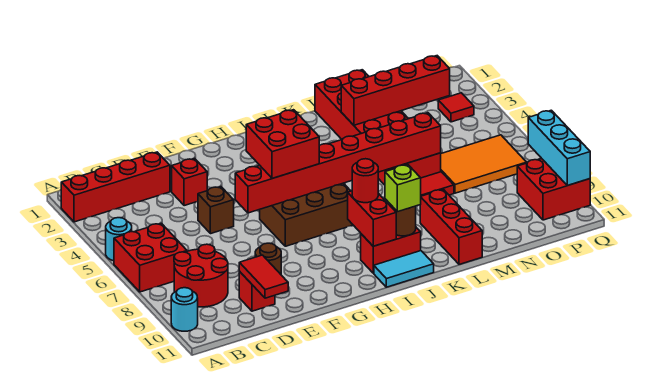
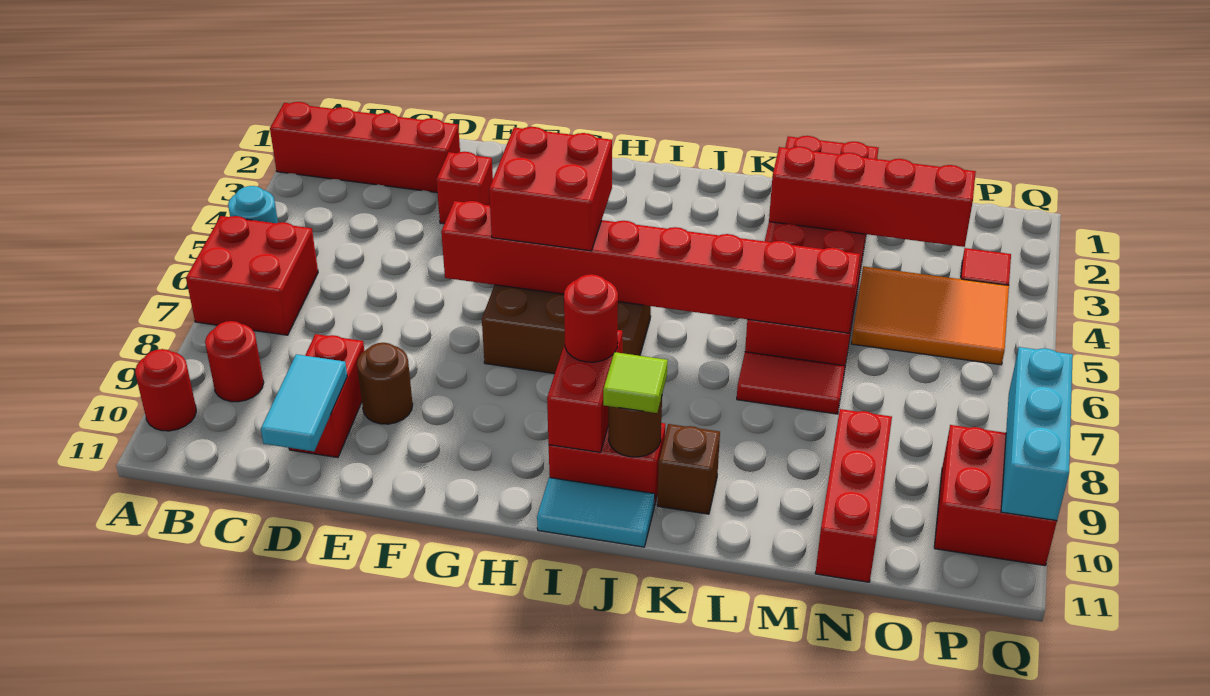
cyan round brick A10 level 1 -> red round brick A10 level 1
red round brick B8:C9 level 1 -> red round brick B9 level 1
red brick D10 level 1 -> red brick D9:D10 level 1
red tile D10:D11 level 2 -> cyan tile D10:D11 level 2
brown brick E5 level 1 -> brown brick K10 level 1
lime brick J10 level 3 -> lime tile J10 level 3
red brick L9:L11 level 1 -> red brick N9:N11 level 1
orange tile N6:P7 level 1 -> orange tile N4:P5 level 1

